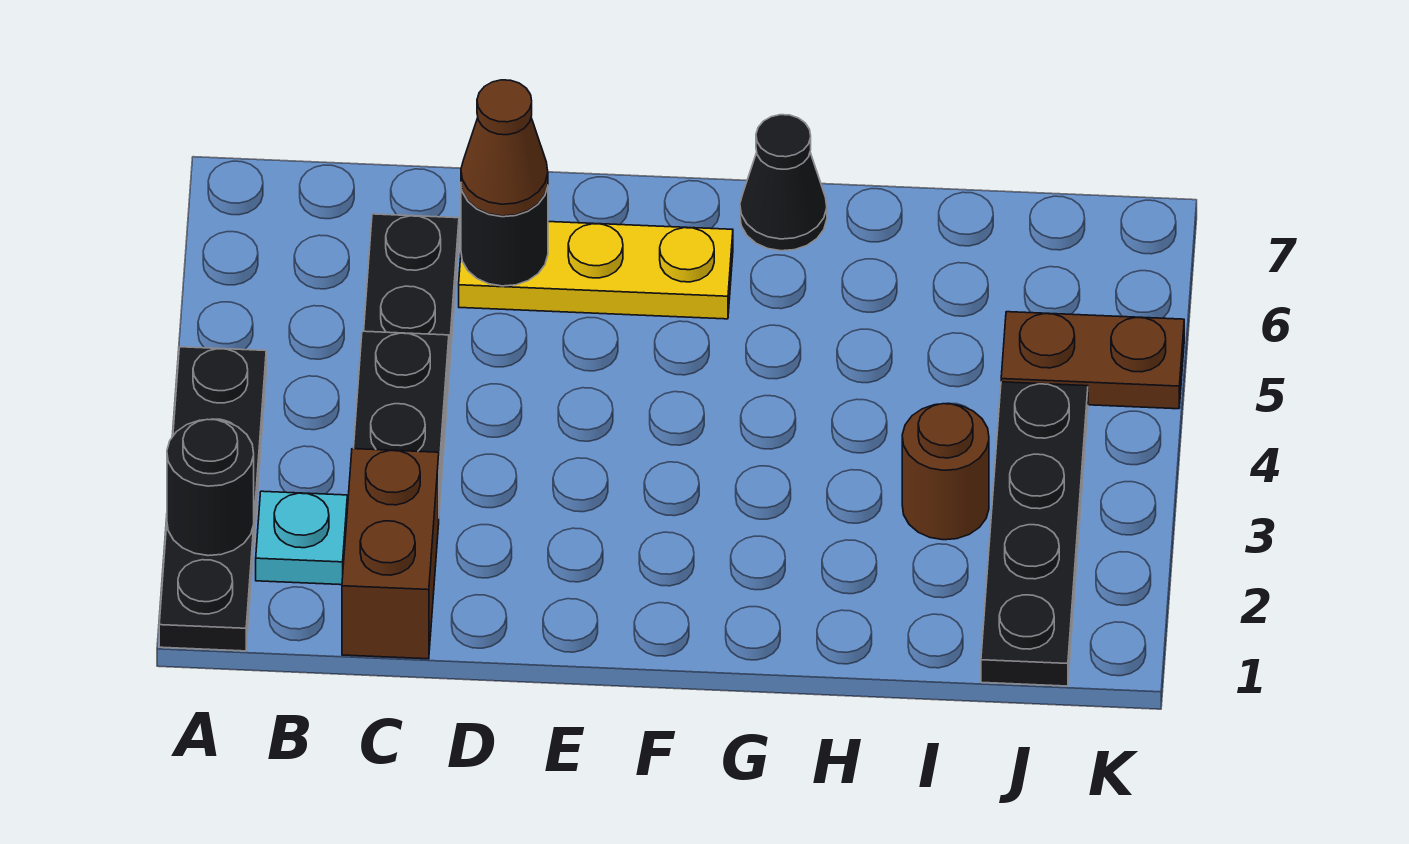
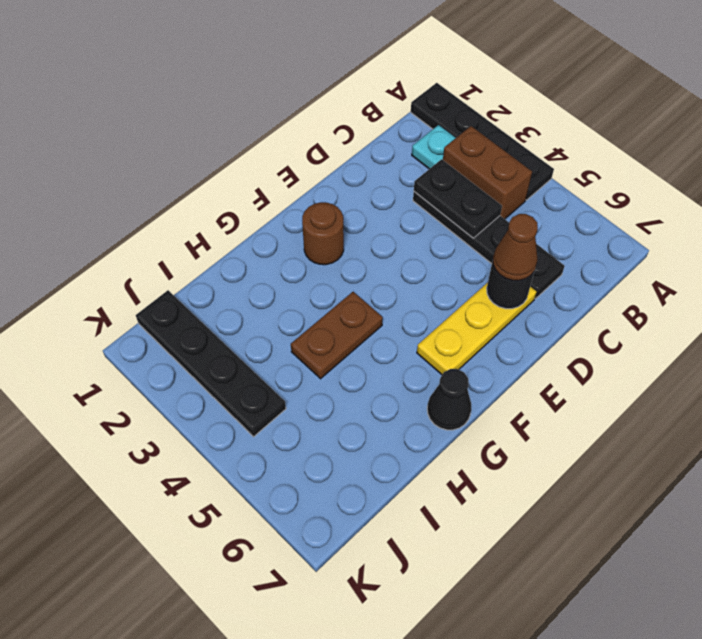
black round brick A2 level 2 -> none
brown brick C1:C2 level 1 -> brown brick B3:B4 level 1
brown round brick I3 level 1 -> brown round brick F2 level 1
brown plate J5:K5 level 1 -> brown plate G4:H4 level 1

